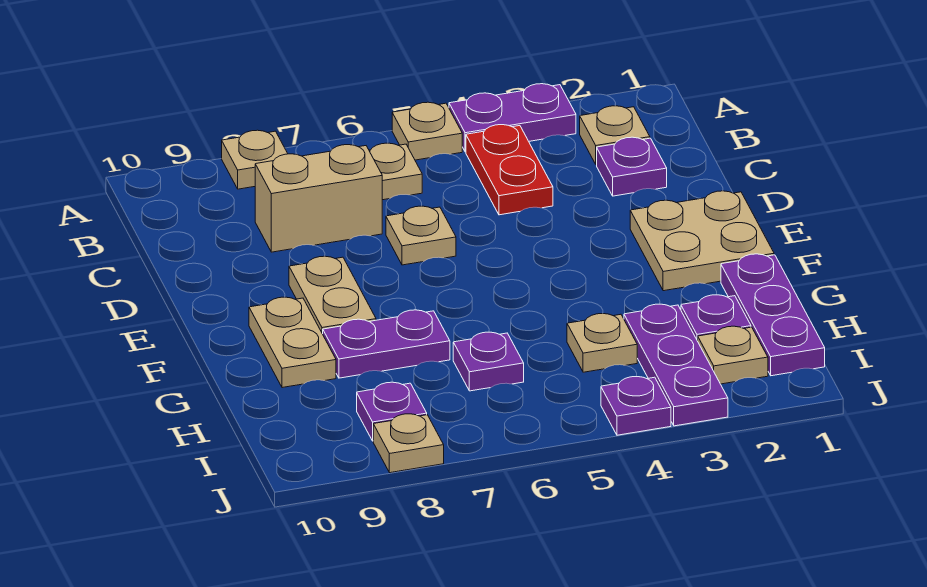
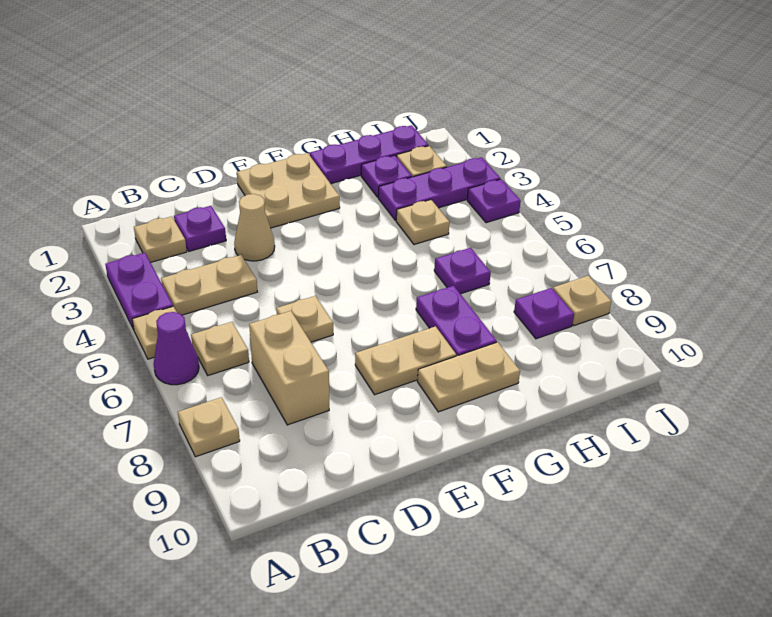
none -> purple cone A6 level 1
red plate B4:C4 level 1 -> tan plate B4:C4 level 1
none -> tan cone D3 level 1

